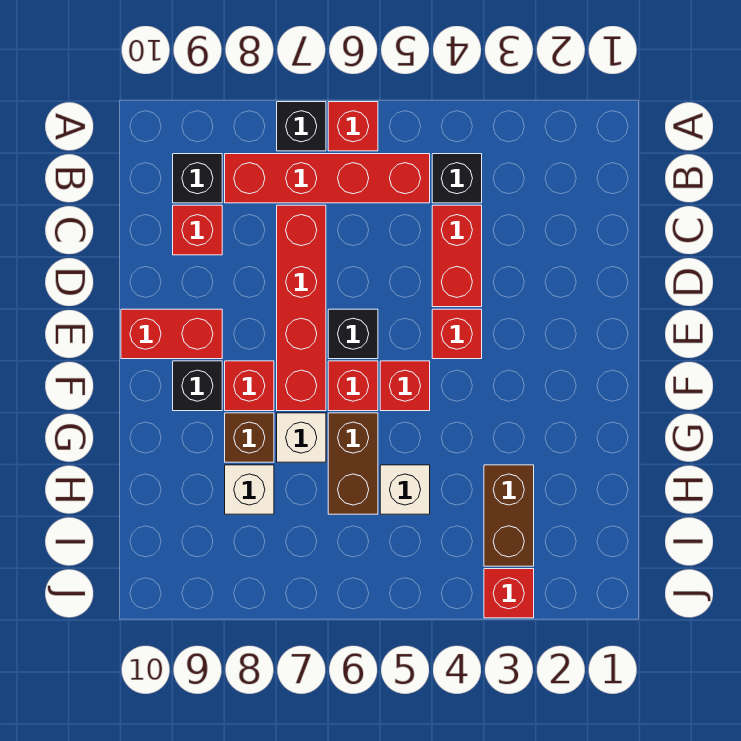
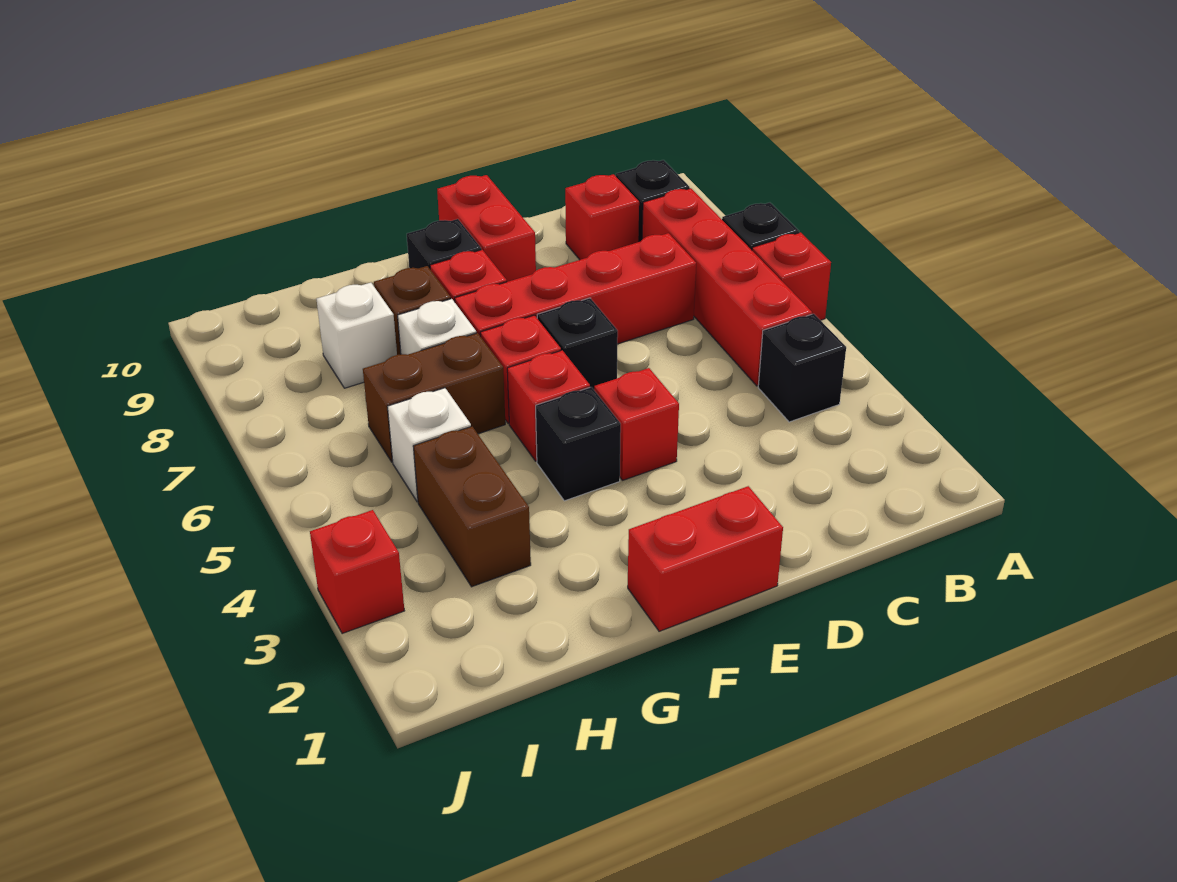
red brick C4:D4 level 1 -> red brick E1:F1 level 1
none -> black brick F4 level 1
brown brick H3:I3 level 1 -> brown brick H3:H4 level 1

